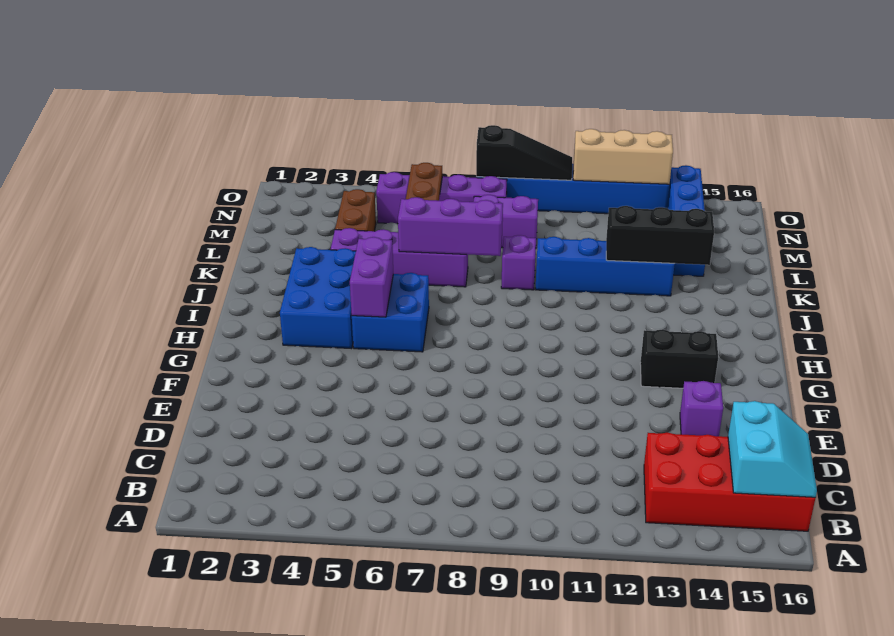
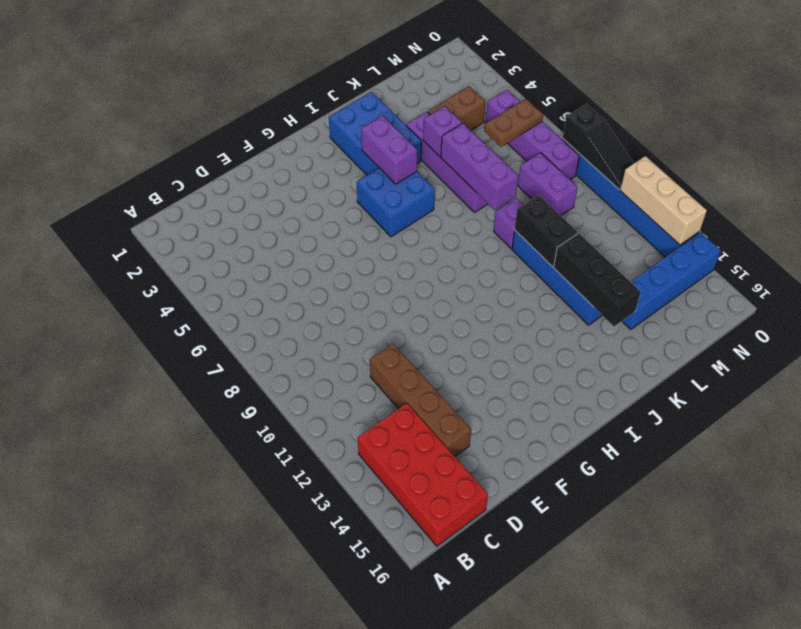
cyan slope B15:C16 level 2 top 15 -> none
none -> brown brick D11:D14 level 1
purple brick E14 level 1 -> purple brick K5 level 2
black brick G13:G14 level 1 -> black brick K10:K11 level 2
blue brick H3:J4 level 1 -> blue brick I2:J4 level 1
purple brick H5:I5 level 2 -> purple brick I4:I5 level 2

